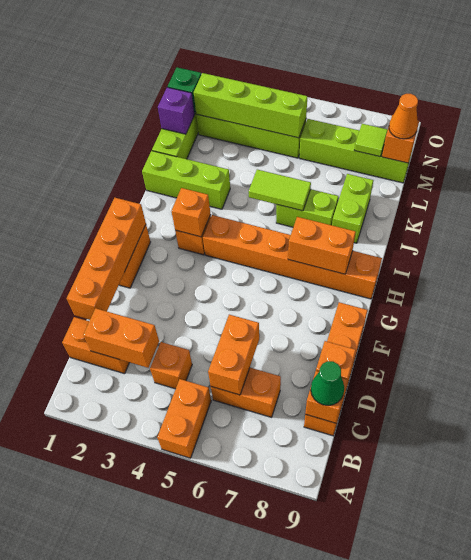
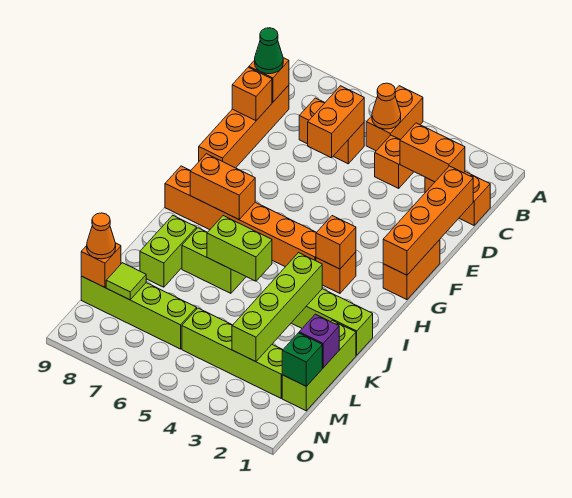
none -> orange cone B5 level 2
lime tile J5:J6 level 2 -> lime brick J5:J6 level 2
lime brick M2:M5 level 2 -> lime brick J3:M3 level 2

